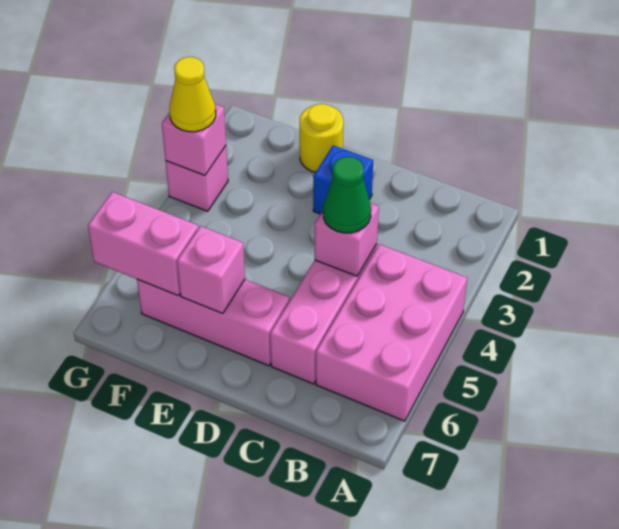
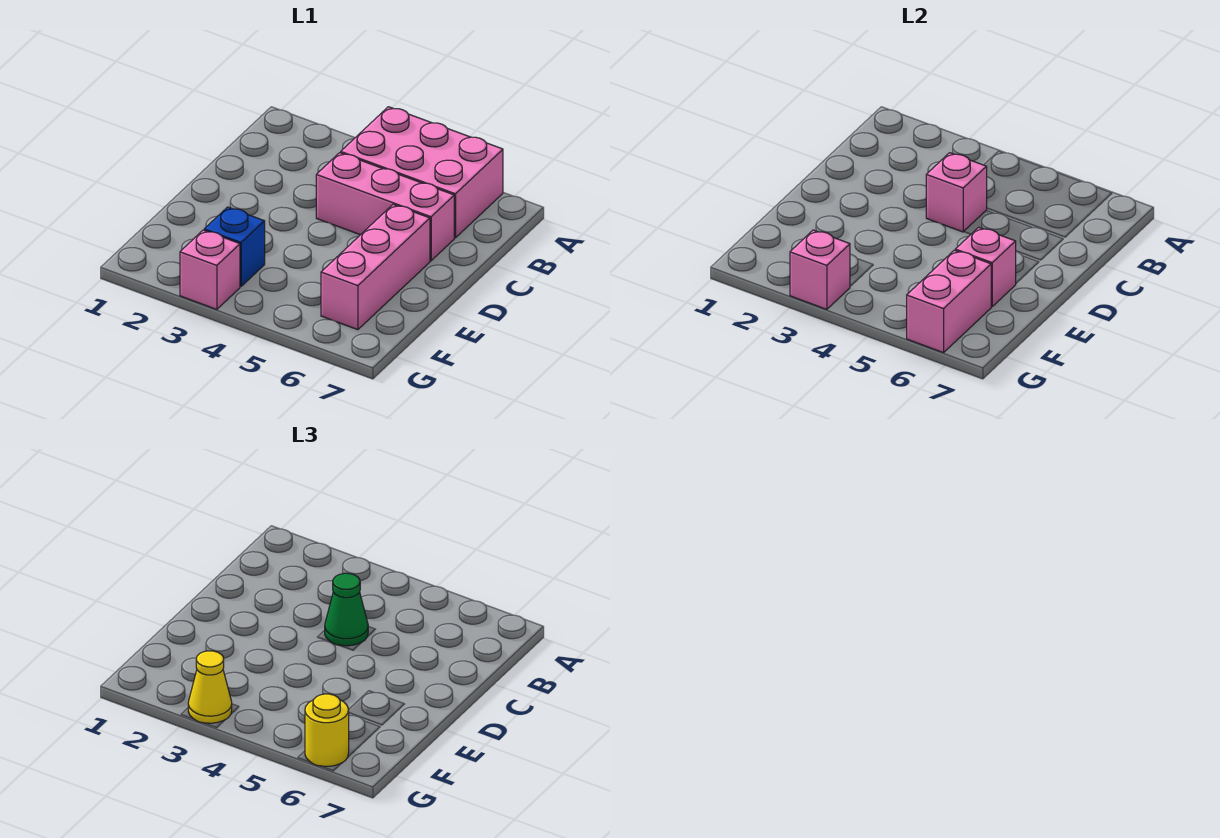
blue brick D2 level 1 -> blue brick F3 level 1
yellow round brick E1 level 1 -> yellow round brick G6 level 3

